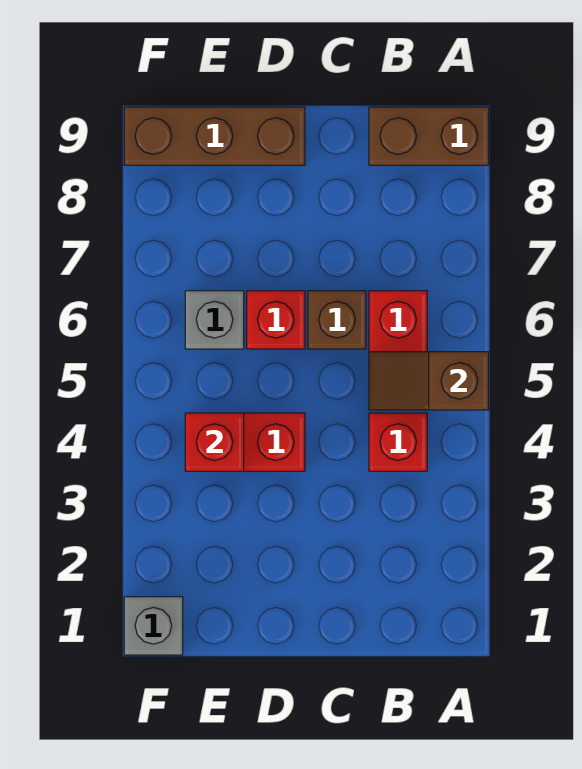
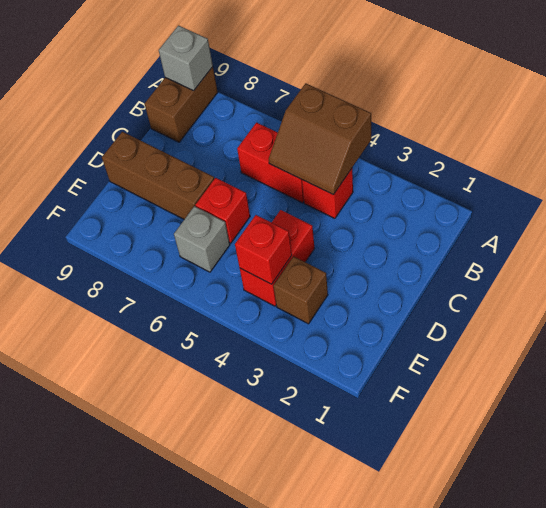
brown slope A5:B5 level 2 top A -> brown slope A4:B5 level 2 top A
brown brick C6 level 1 -> brown brick E3 level 1
brown brick D9:F9 level 1 -> brown brick D7:D9 level 1
grey brick F1 level 1 -> grey brick A9 level 2

